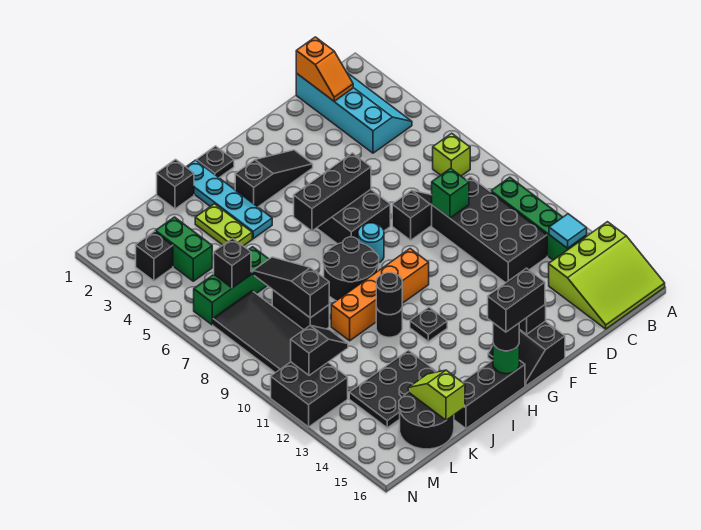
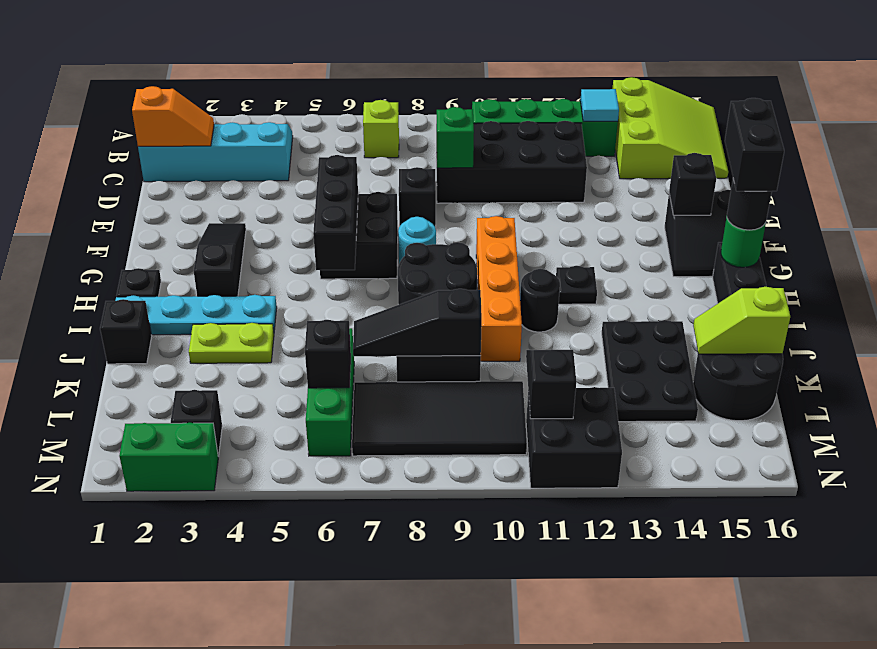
black round brick I11 level 2 -> none
green brick L3:L4 level 1 -> green brick N2:N3 level 1

